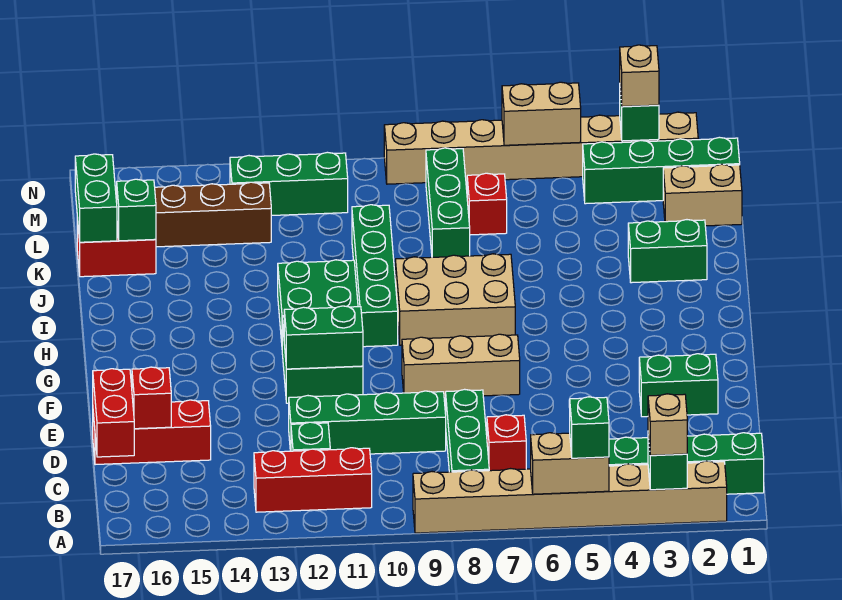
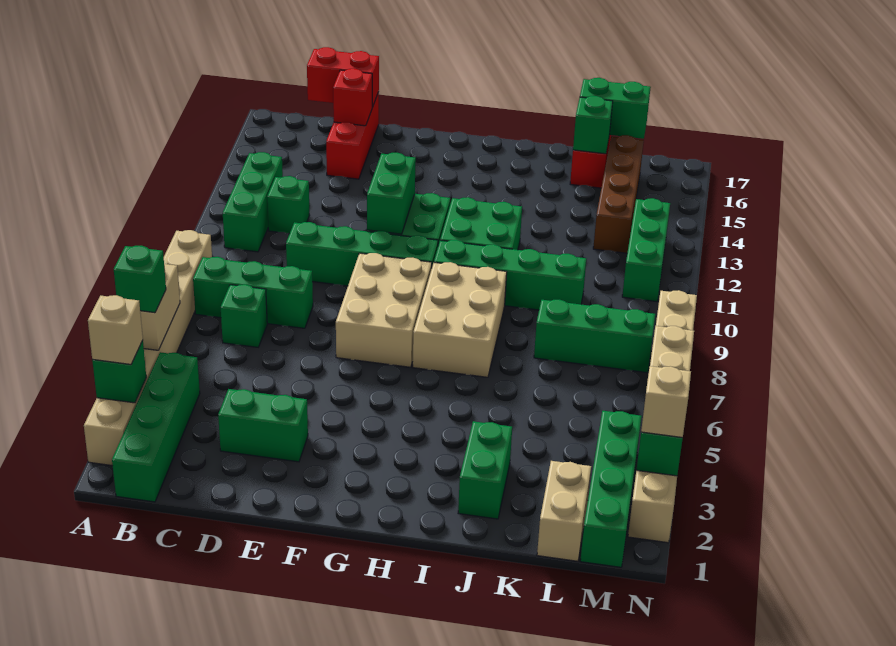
red brick B11:B13 level 1 -> green brick B11:B13 level 1
red brick C7 level 1 -> green brick C7 level 1
green brick D9:D12 level 1 -> green brick D10:G10 level 1
green brick E2:E3 level 1 -> green brick D3:E3 level 1
tan brick F7:F9 level 1 -> tan brick F7:G9 level 1
red brick L7 level 1 -> none

